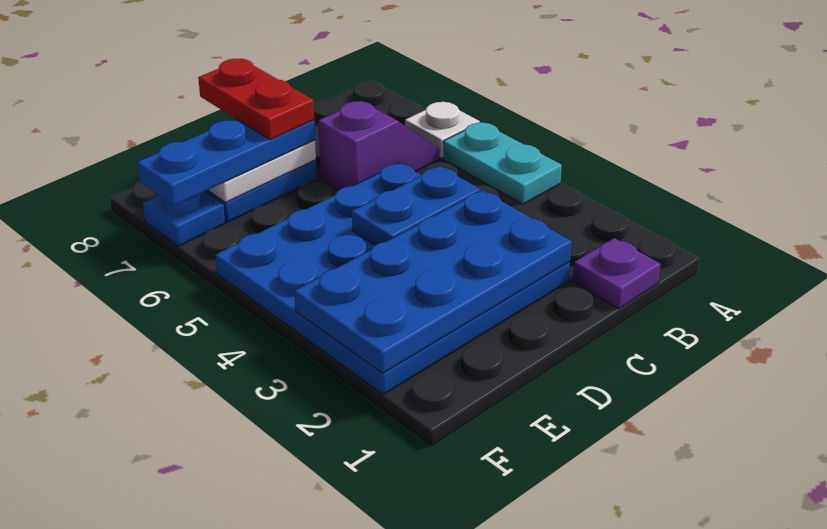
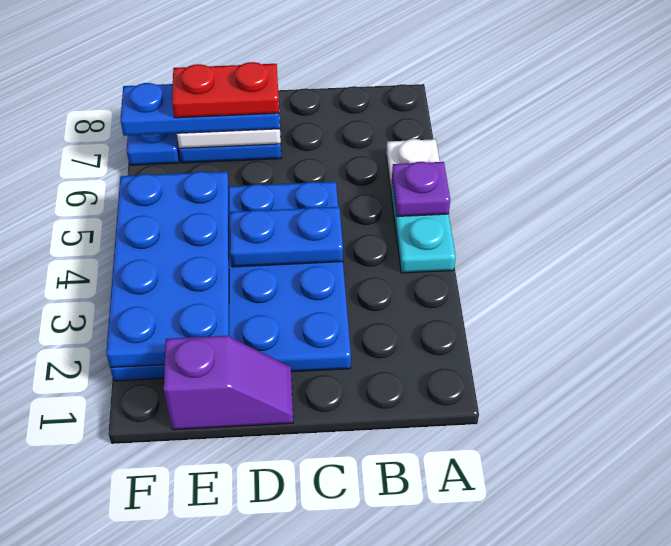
purple plate B1 level 1 -> purple plate A5 level 2
purple slope B6:C6 level 1 top C -> purple slope D1:E1 level 1 top E
blue plate C2:F3 level 2 -> blue plate E2:F5 level 2
red plate D7:D8 level 4 -> red plate D7:E7 level 4

